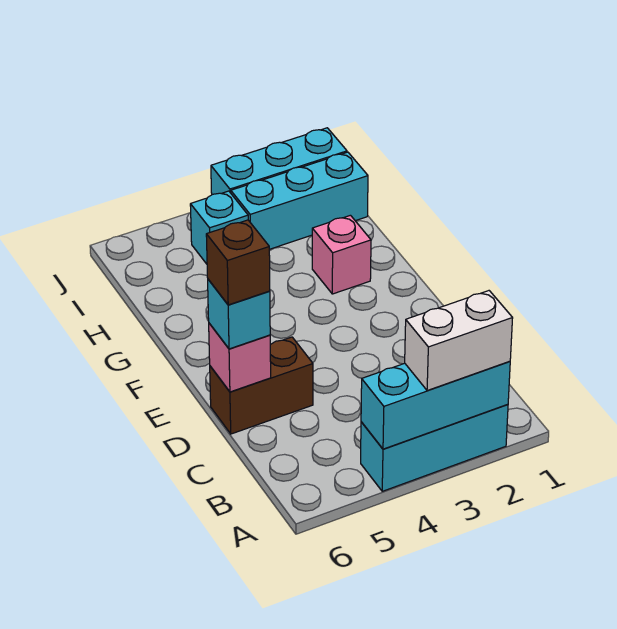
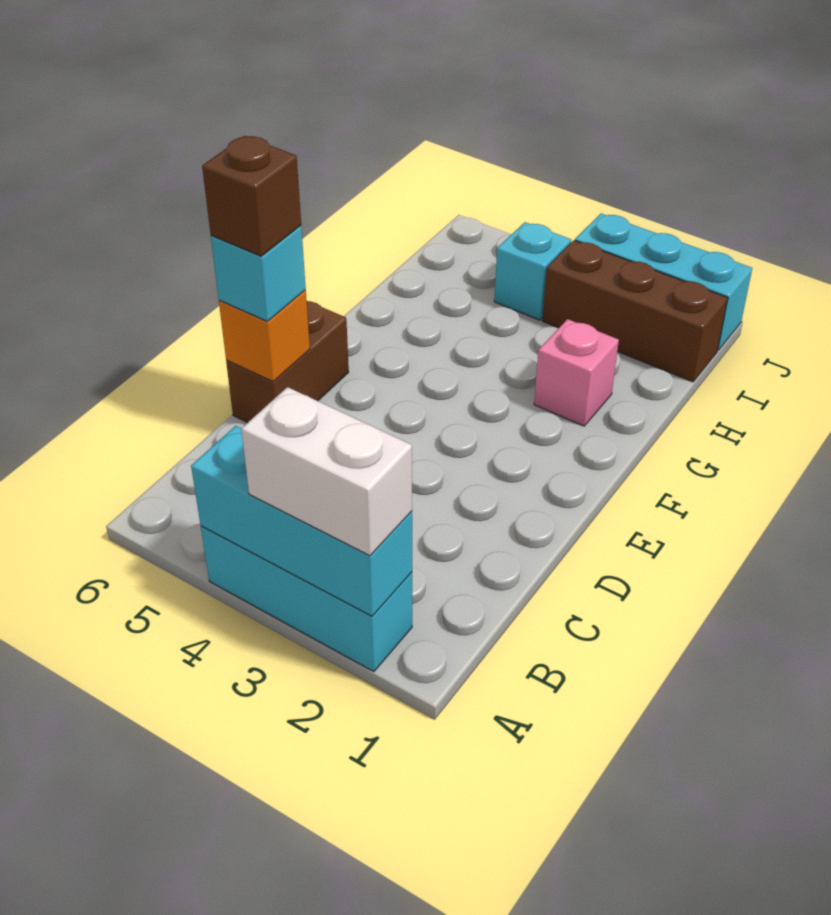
brown brick D5:D6 level 1 -> brown brick D6:E6 level 1
pink brick D6 level 2 -> orange brick D6 level 2
cyan brick I1:I3 level 1 -> brown brick I1:I3 level 1

